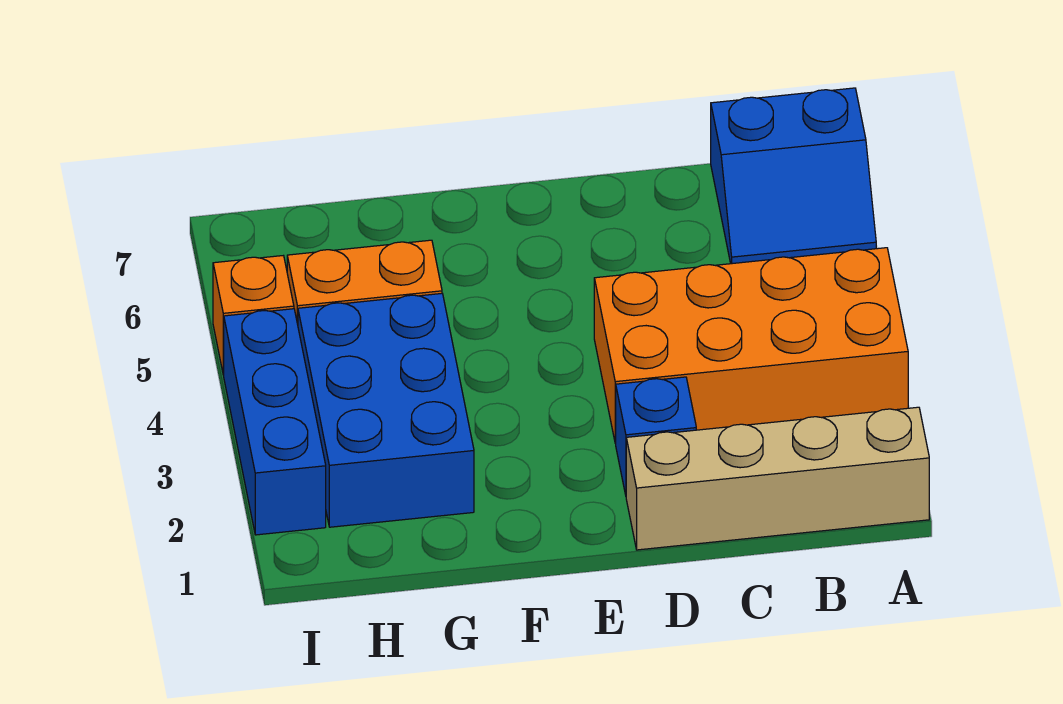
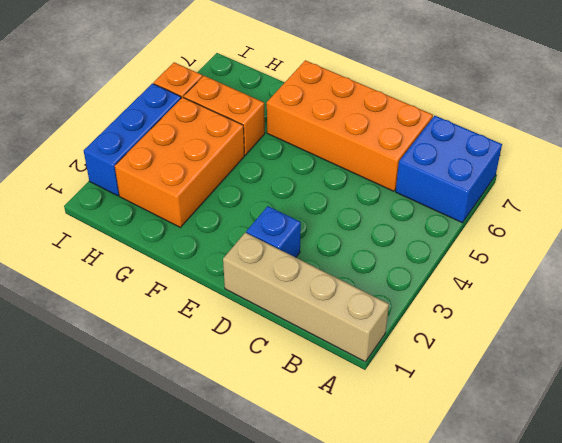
orange brick A3:D4 level 1 -> orange brick C6:F7 level 1
blue slope A6:B7 level 1 top 7 -> blue brick A6:B7 level 1
blue brick G2:H4 level 1 -> orange brick G2:H4 level 1

